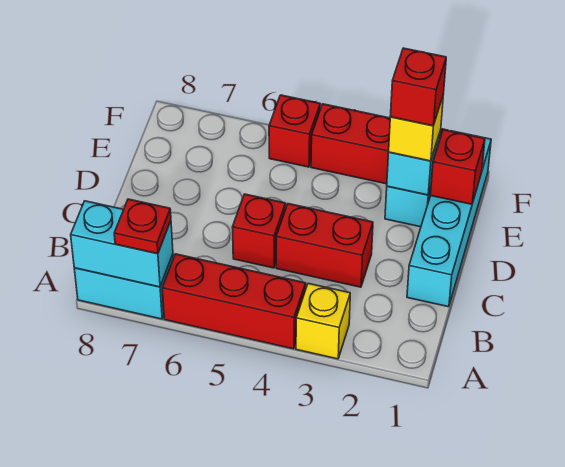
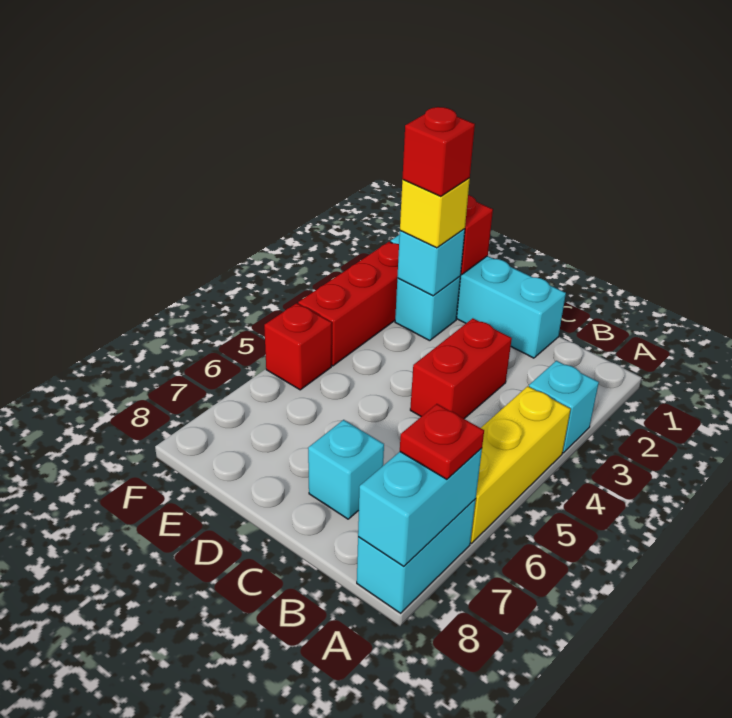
yellow brick A3 level 1 -> cyan brick A3 level 1
red brick A4:A6 level 1 -> yellow brick A4:A6 level 1
red brick C5 level 1 -> none
none -> cyan brick C7 level 1

